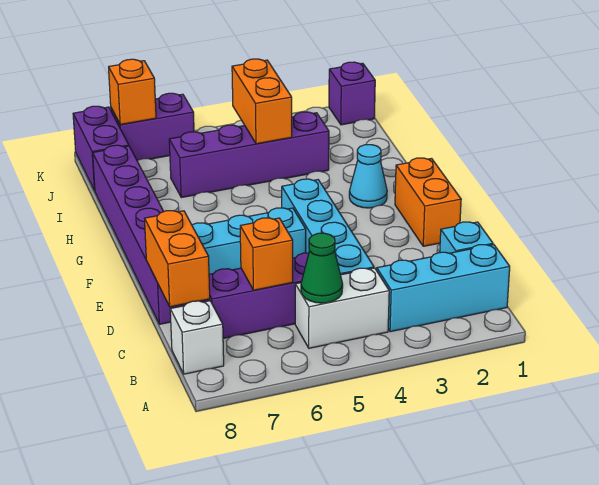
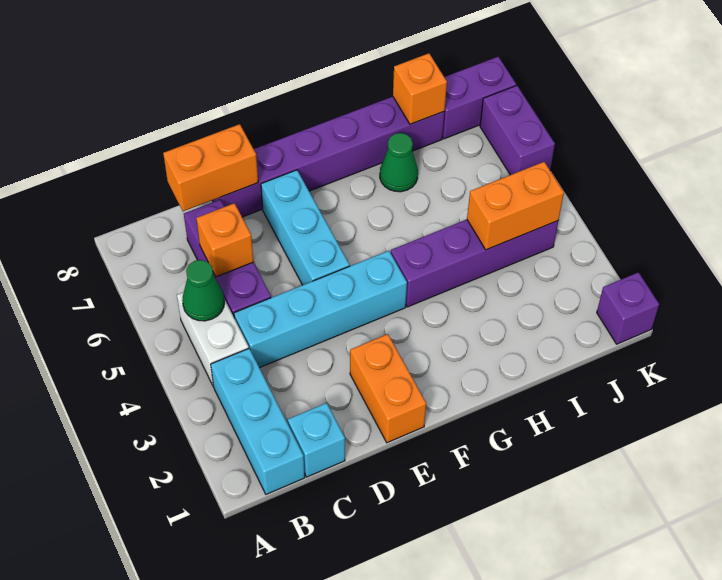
white brick B8 level 1 -> none
orange brick E1:F1 level 1 -> orange brick E1:E2 level 1
cyan cone G2 level 1 -> none
none -> green cone H7 level 1
purple brick I3:I6 level 1 -> purple brick G4:J4 level 1
orange brick K7 level 2 -> orange brick I8 level 2

